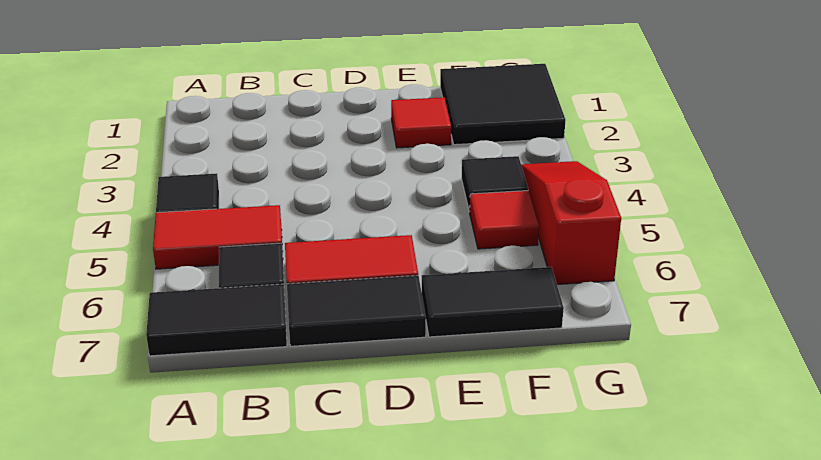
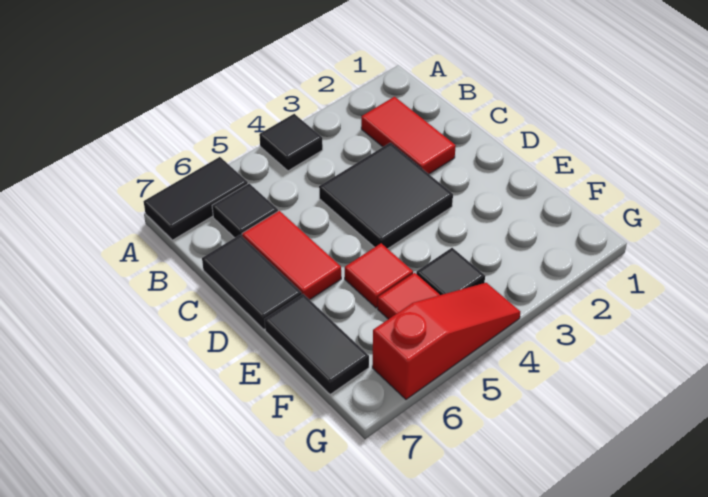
red tile A5:B5 level 1 -> red tile B2:C2 level 1
black tile A7:B7 level 1 -> black tile A6:A7 level 1
red tile E2 level 1 -> red tile E5 level 1
black tile F1:G2 level 1 -> black tile C3:D4 level 1

